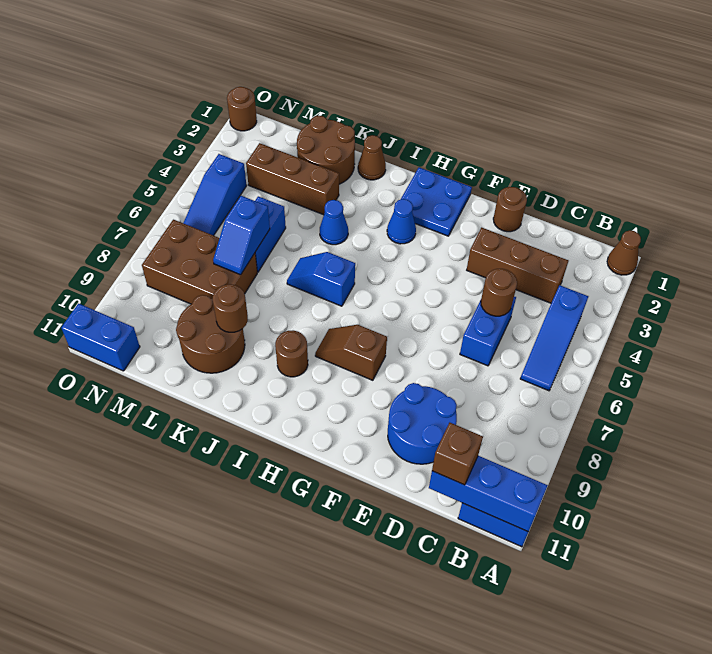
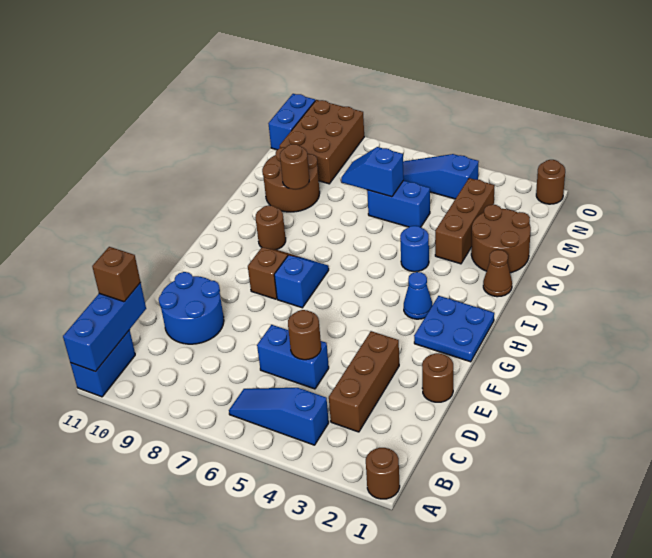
brown cone A1 level 1 -> brown round brick A1 level 1
blue slope I6:J6 level 1 top I -> blue slope G7:H7 level 1 top G
blue cone J4 level 1 -> blue round brick J4 level 1
brown brick L7:N8 level 1 -> brown brick M9:O10 level 1

